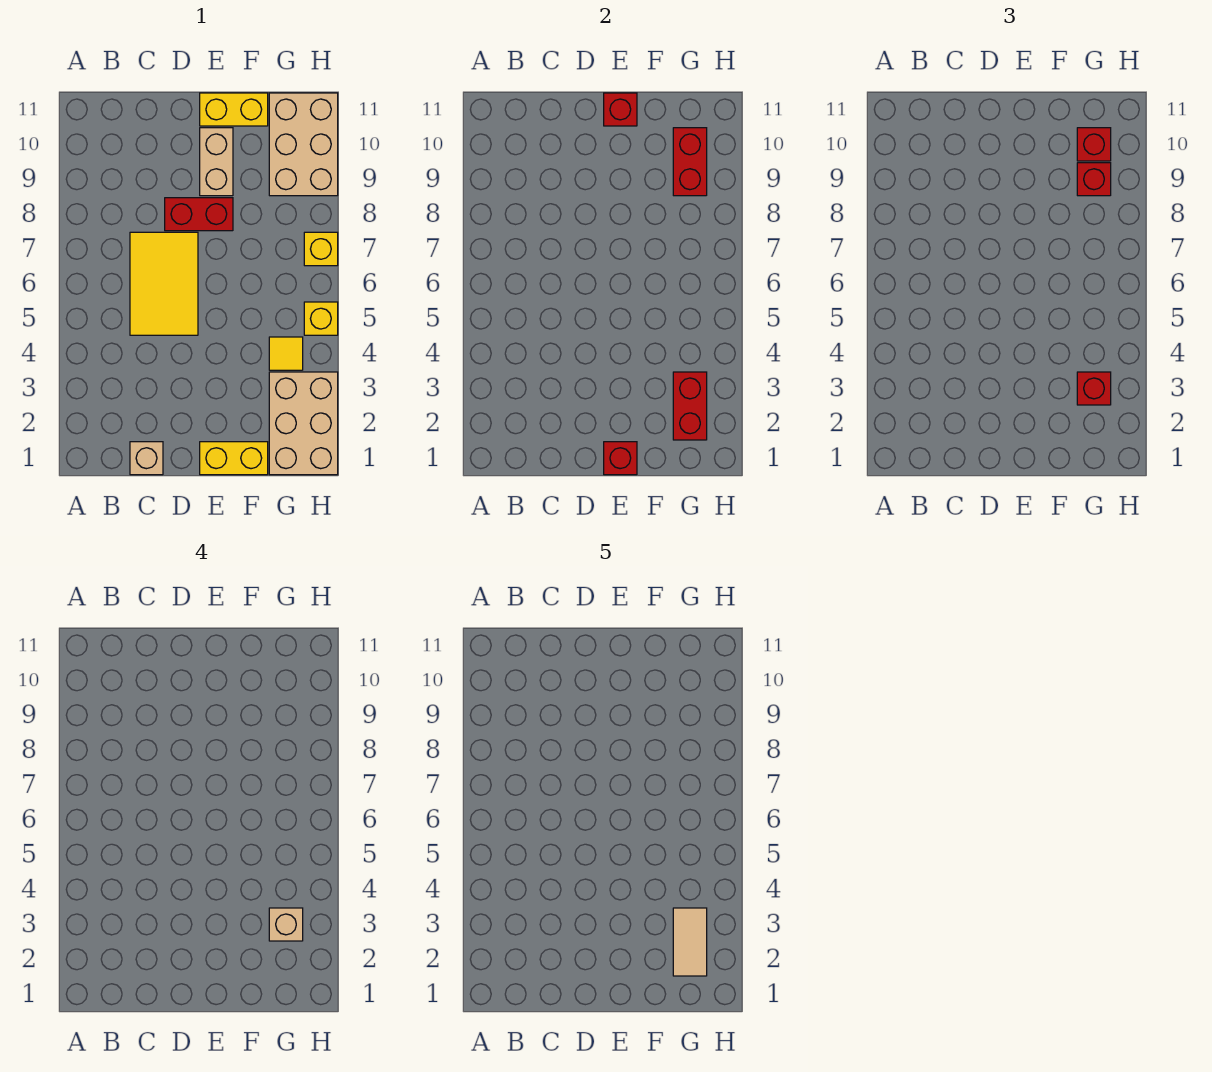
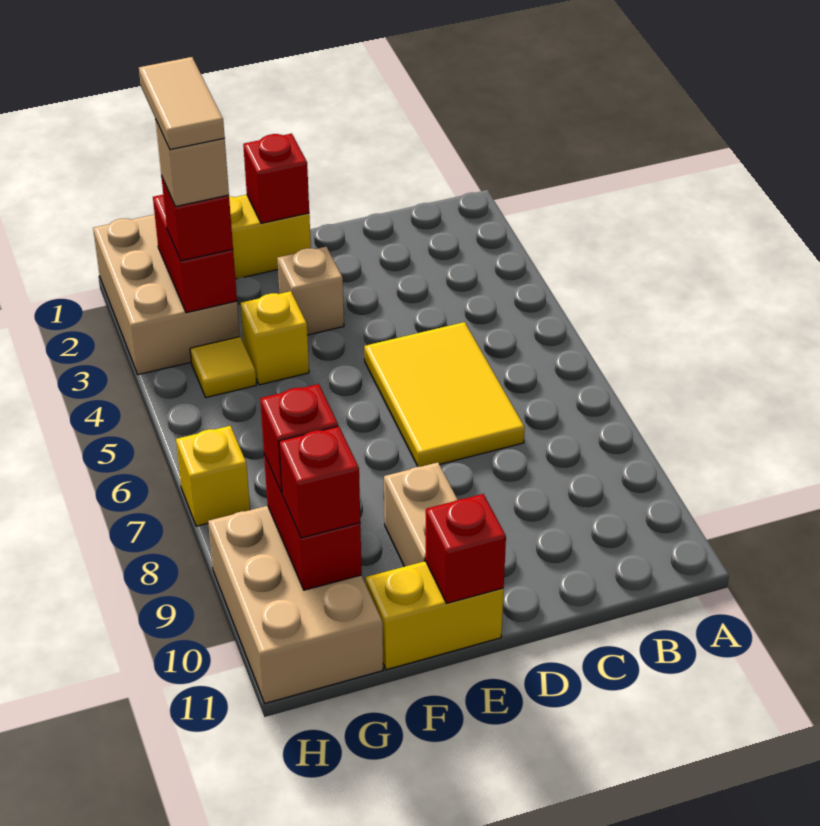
tan brick C1 level 1 -> tan brick E3 level 1
red brick D8:E8 level 1 -> none
yellow brick H5 level 1 -> yellow brick F4 level 1

